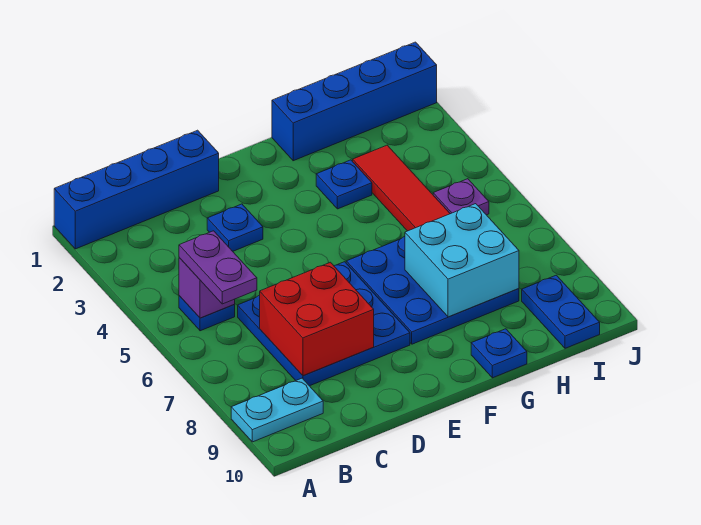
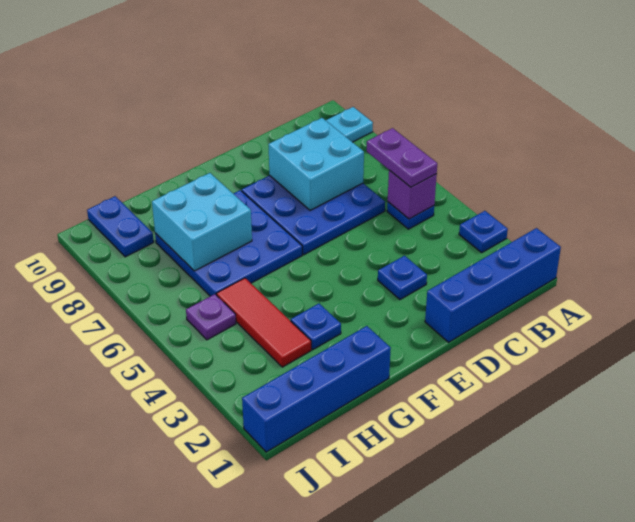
red brick C7:D8 level 2 -> cyan brick C7:D8 level 2
blue plate G10 level 1 -> blue plate A3 level 1

